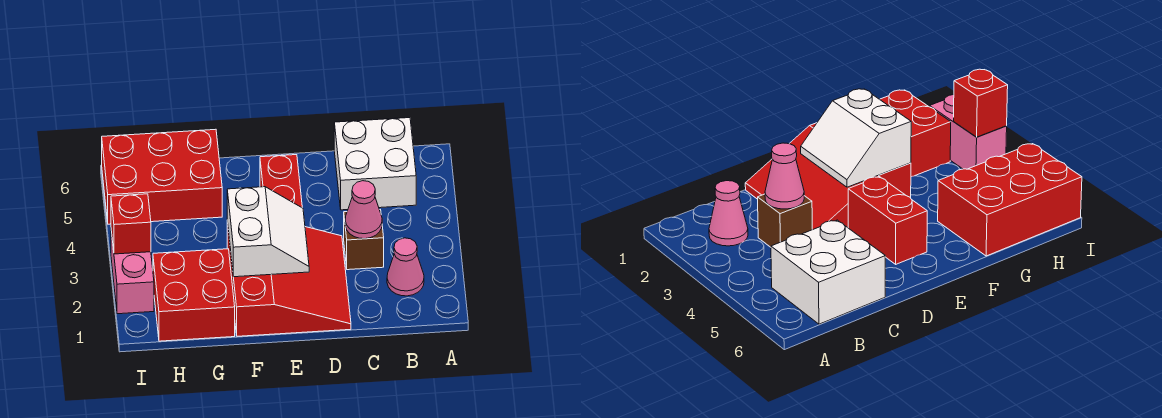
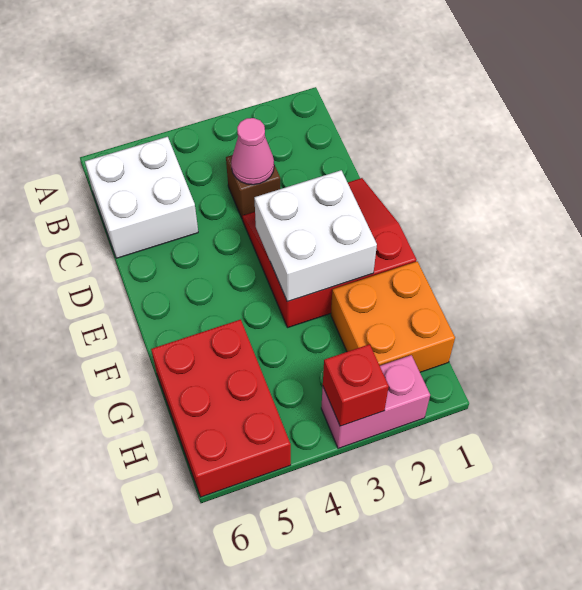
pink cone B2 level 1 -> none
white slope E2:F3 level 2 top F -> white brick E2:F3 level 2
red brick E4:E5 level 1 -> none
red brick G1:H2 level 1 -> orange brick G1:H2 level 1

